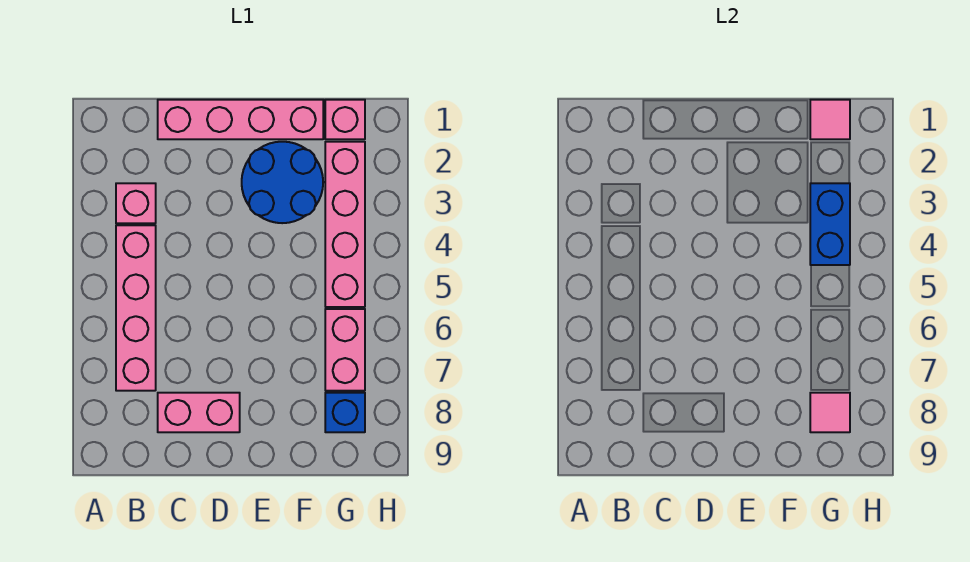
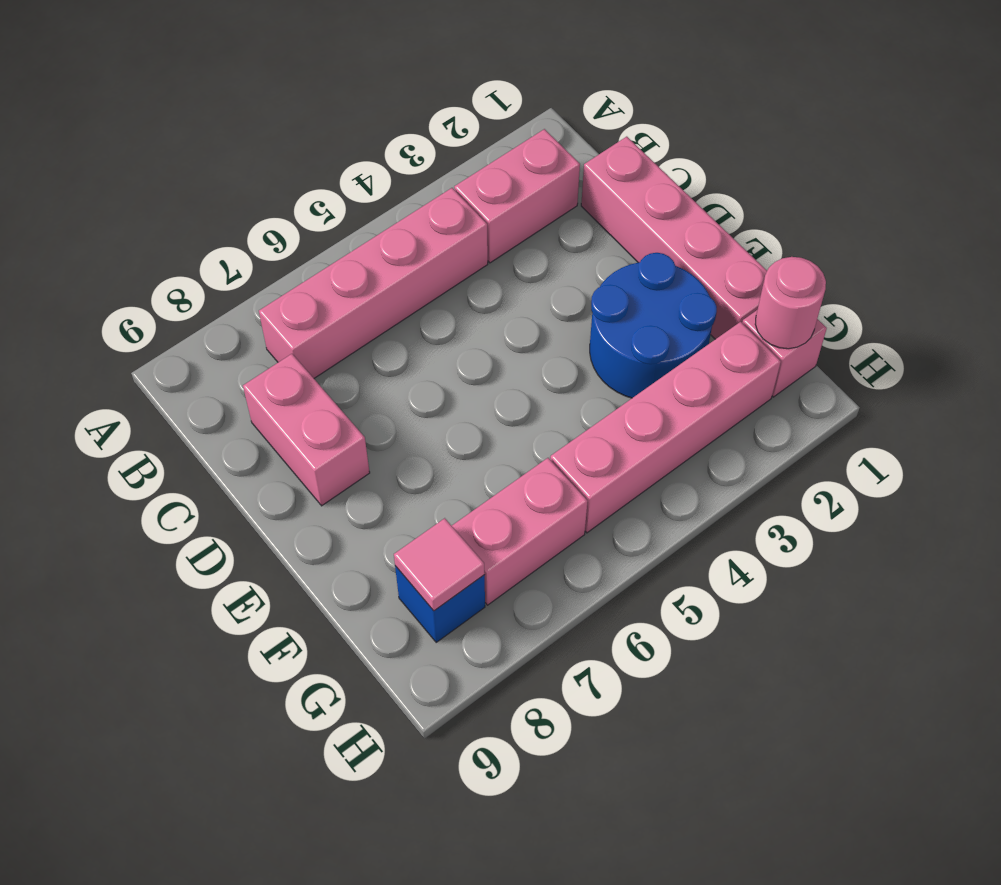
pink brick B3 level 1 -> pink brick B2:B3 level 1
pink tile G1 level 2 -> pink round brick G1 level 2
blue brick G3:G4 level 2 -> none

